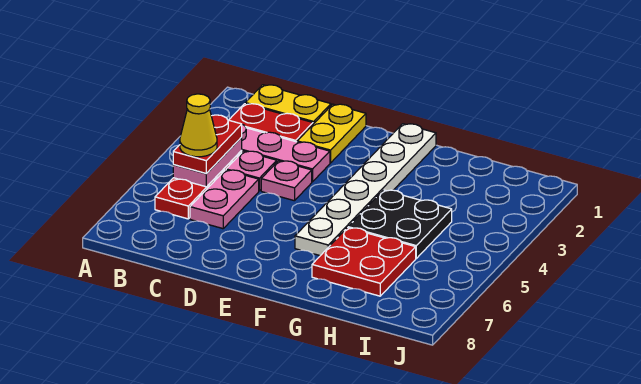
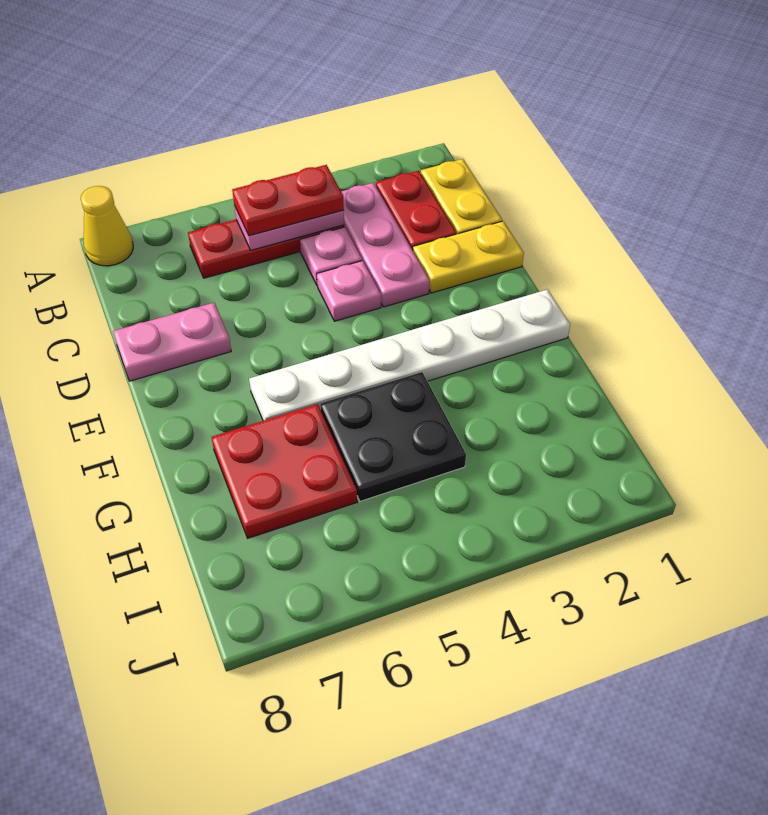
yellow cone B5 level 4 -> yellow cone A8 level 1
pink plate C5:C6 level 1 -> pink plate D7:D8 level 1

